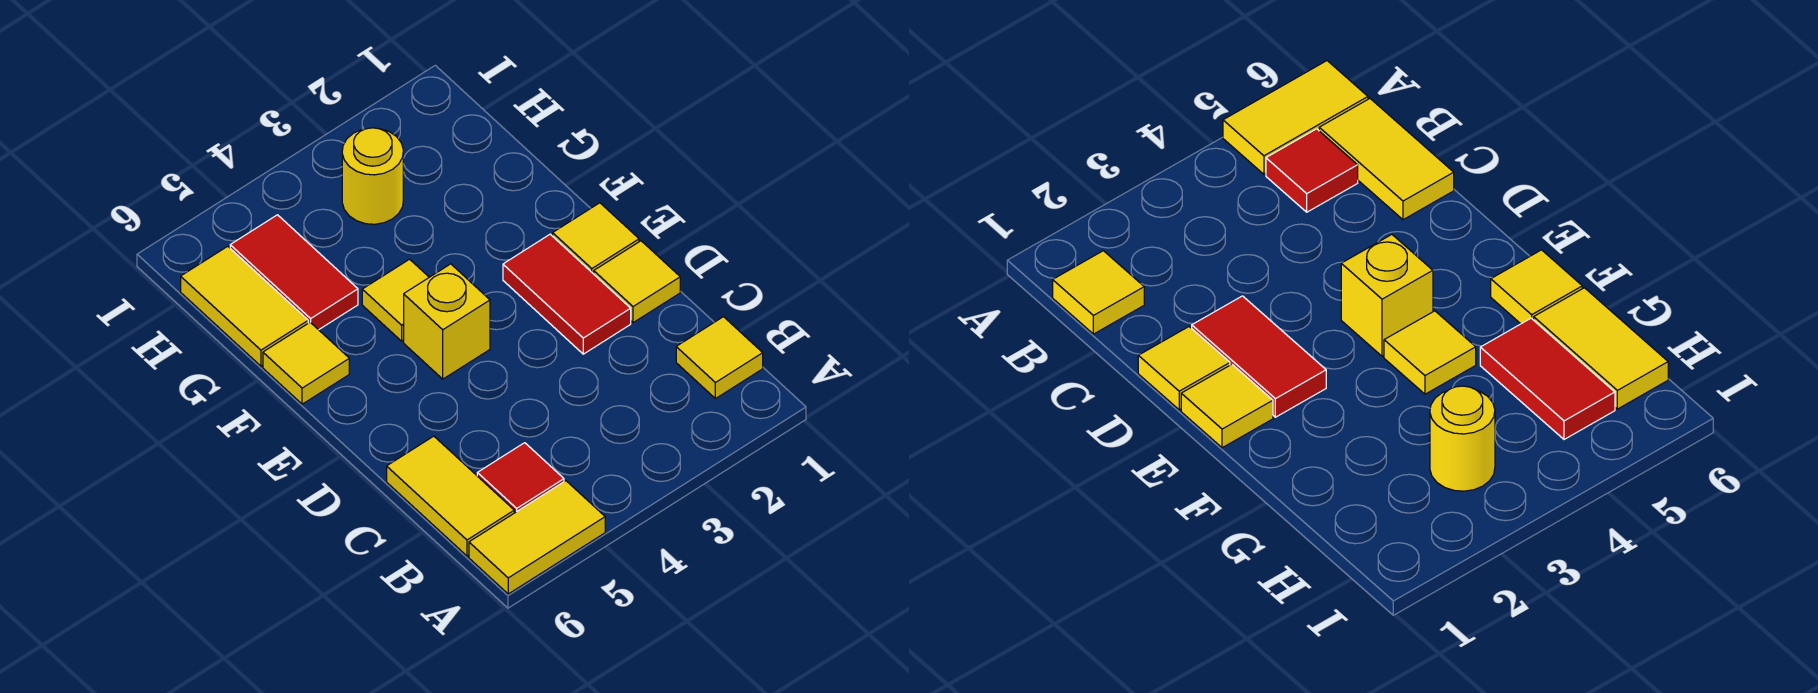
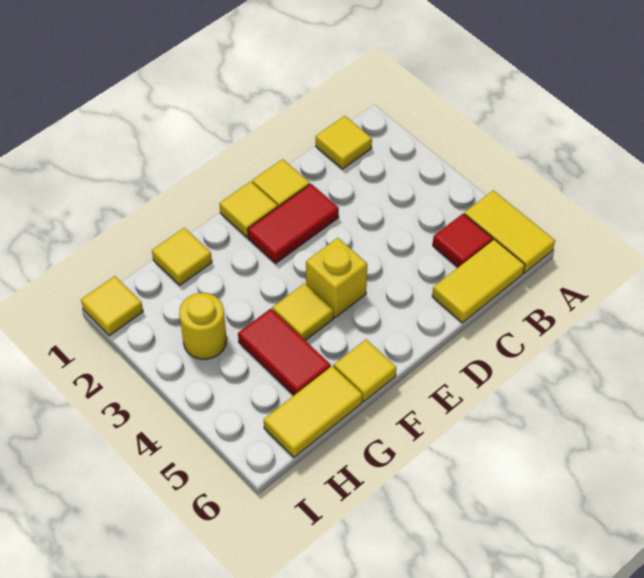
none -> yellow tile G1 level 1
red tile G5:H5 level 1 -> red tile G4:G5 level 1
none -> yellow tile I1 level 1

